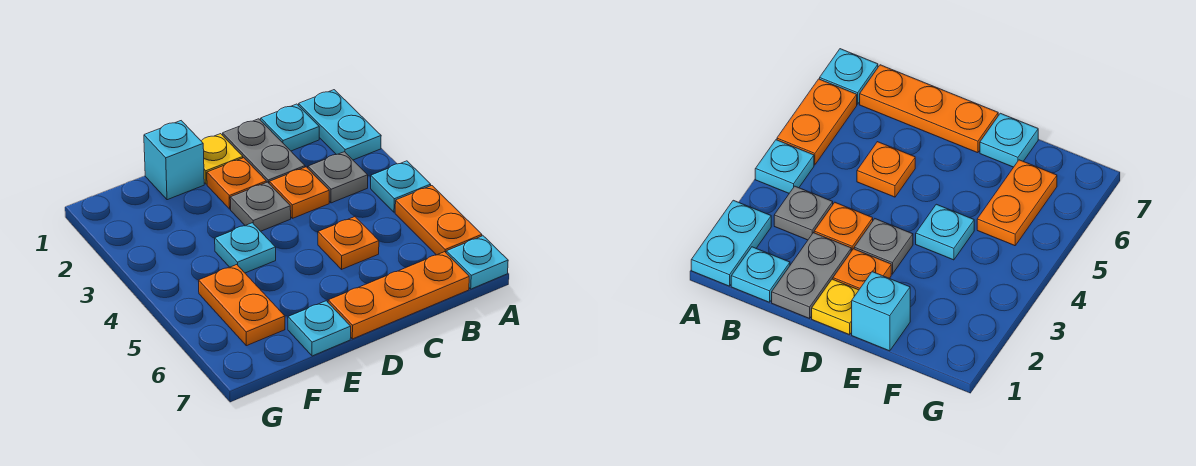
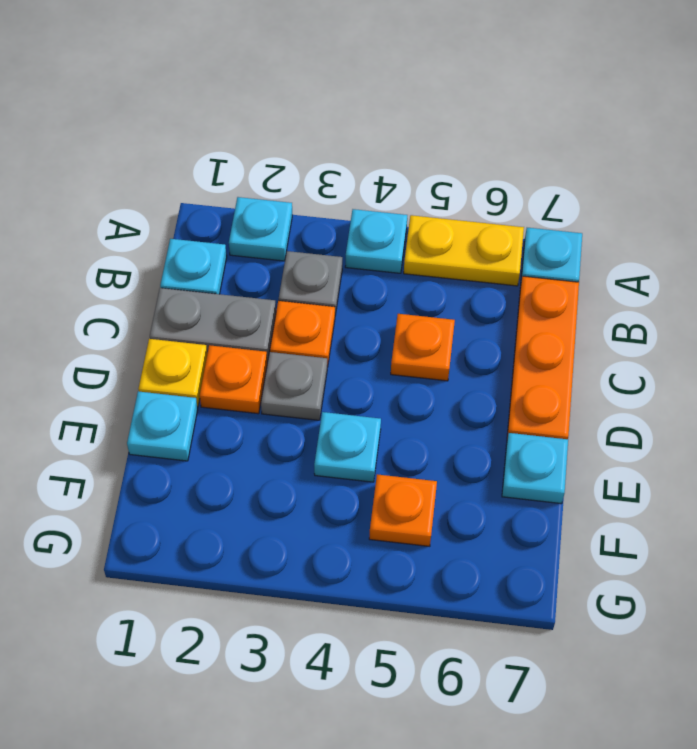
cyan plate A1:A2 level 1 -> cyan plate A2 level 1
orange plate A5:A6 level 1 -> yellow plate A5:A6 level 1
cyan brick E1 level 1 -> cyan plate E1 level 1
orange plate F5:F6 level 1 -> orange plate F5 level 1

